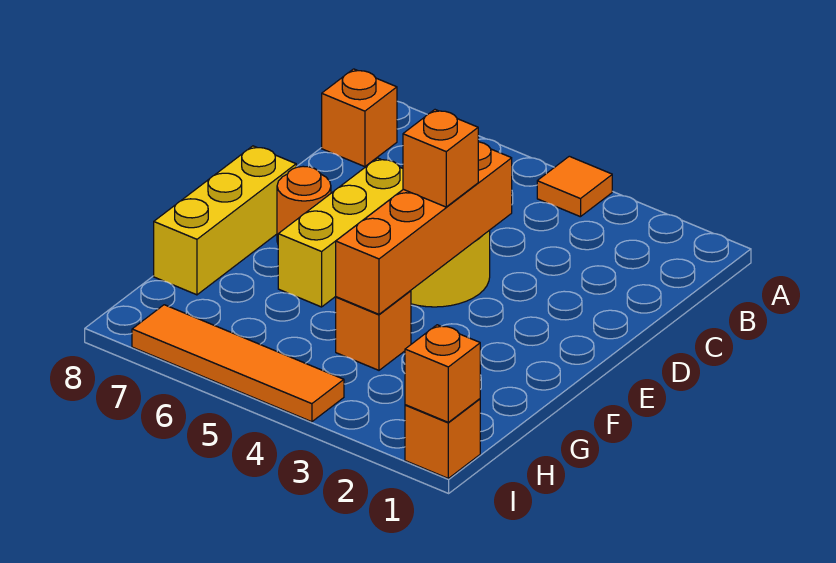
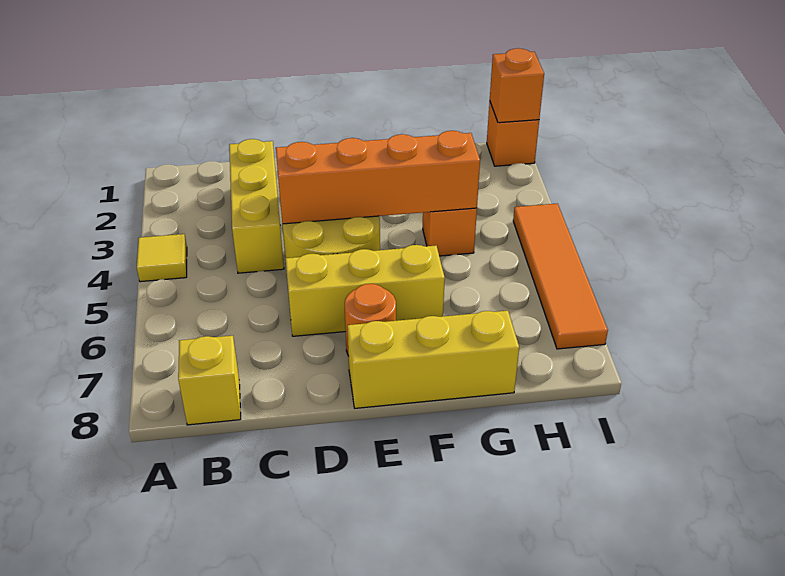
orange tile A4 level 1 -> yellow tile A4 level 1
orange brick B8 level 1 -> yellow brick B8 level 1
none -> yellow brick C2:C4 level 1
orange brick E4 level 3 -> none

